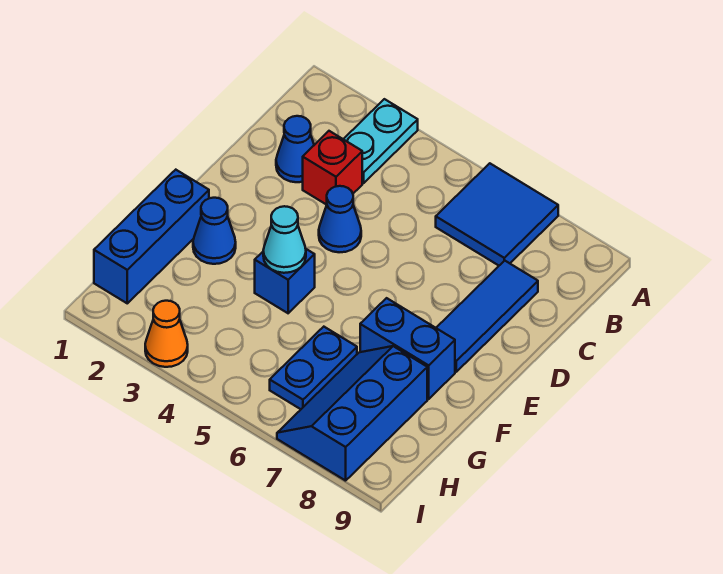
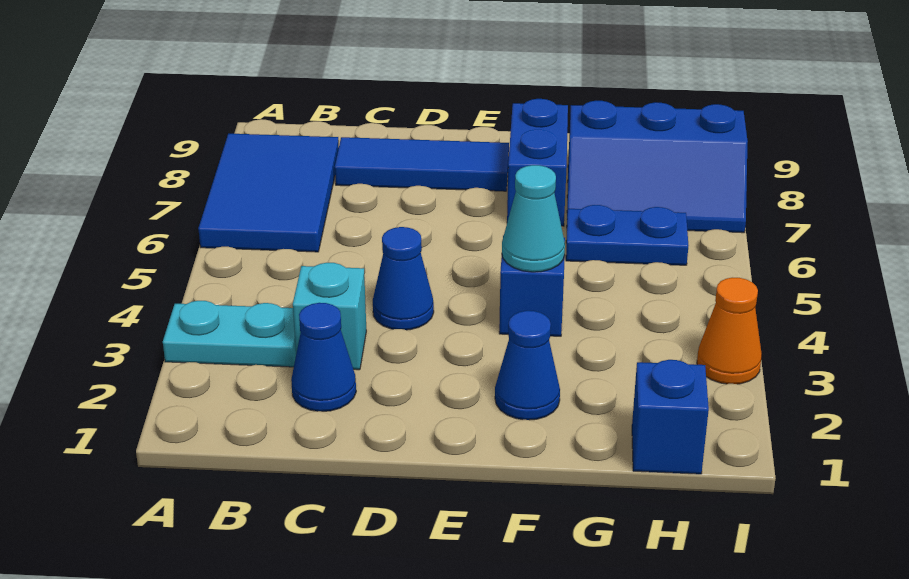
blue tile A6:B7 level 1 -> blue tile A6:B8 level 1
red brick C3 level 1 -> cyan brick C3 level 1
blue brick F1:H1 level 1 -> blue brick H1 level 1

